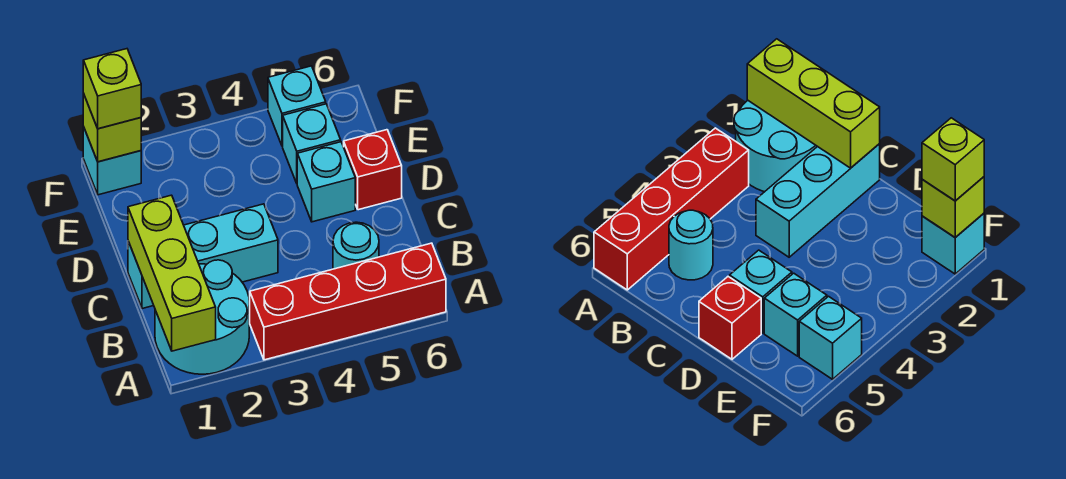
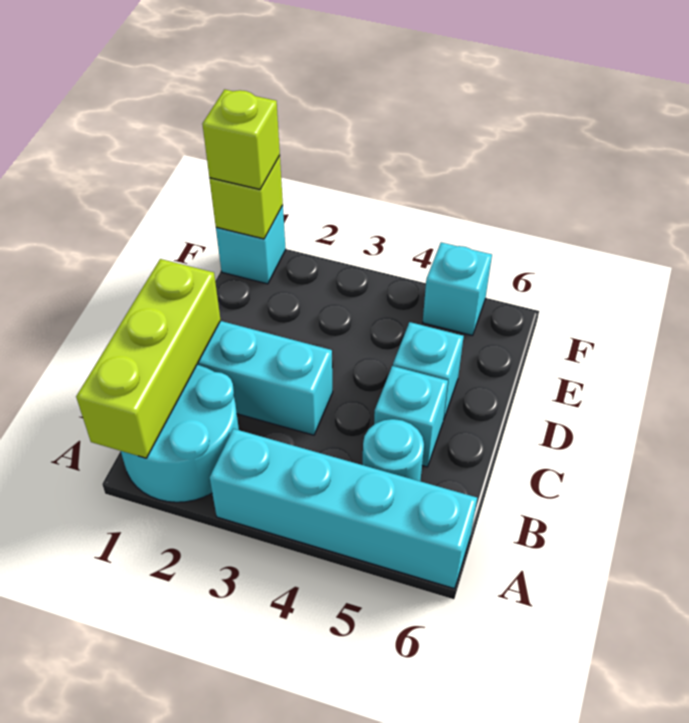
red brick A3:A6 level 1 -> cyan brick A3:A6 level 1
red brick D6 level 1 -> none
cyan brick E5 level 1 -> cyan brick C5 level 1

